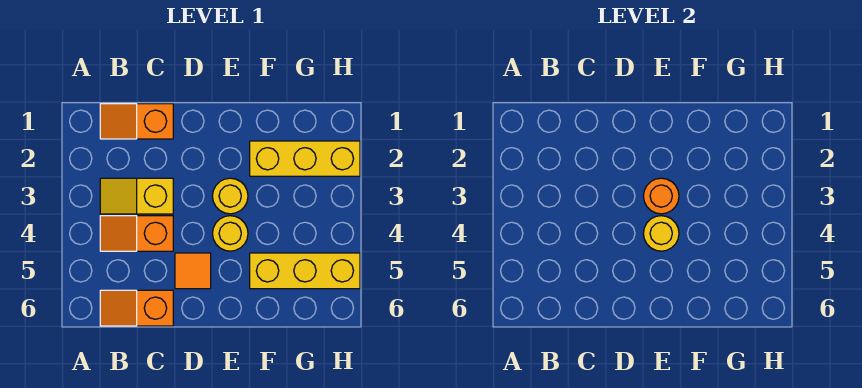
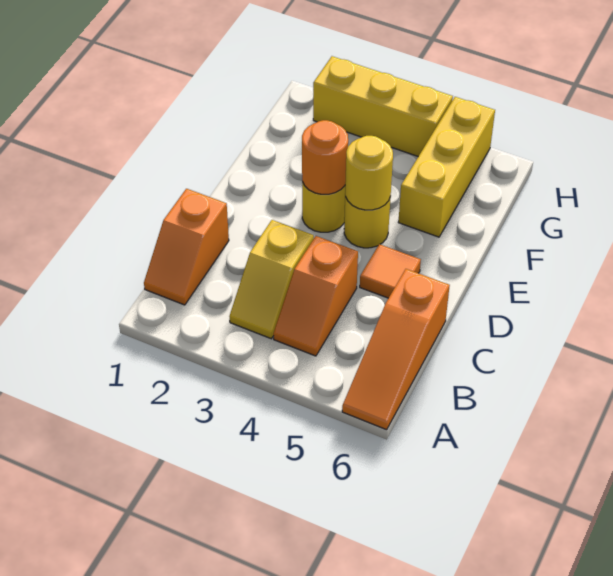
orange slope B6:C6 level 1 top C -> orange slope A6:C6 level 1 top C
yellow brick F2:H2 level 1 -> yellow brick H2:H4 level 1

